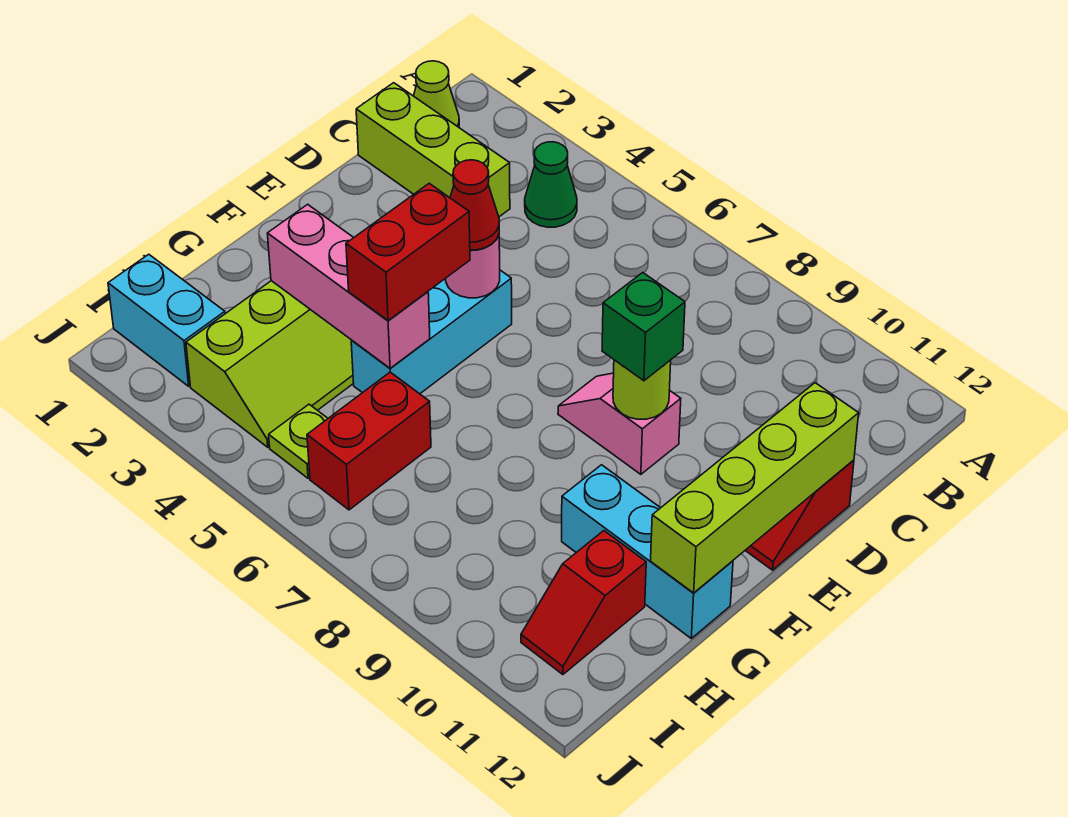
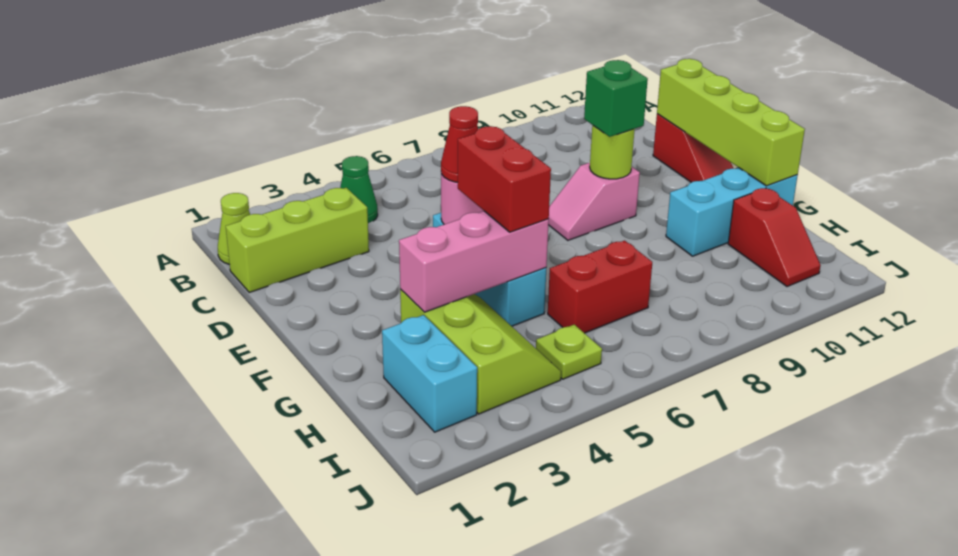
red brick H6:I6 level 1 -> red brick H6:H7 level 1
cyan brick I1:I2 level 1 -> cyan brick H2:I2 level 1

